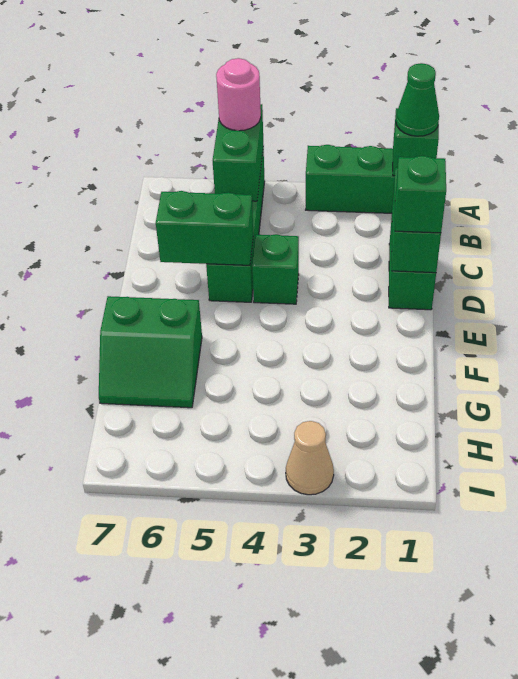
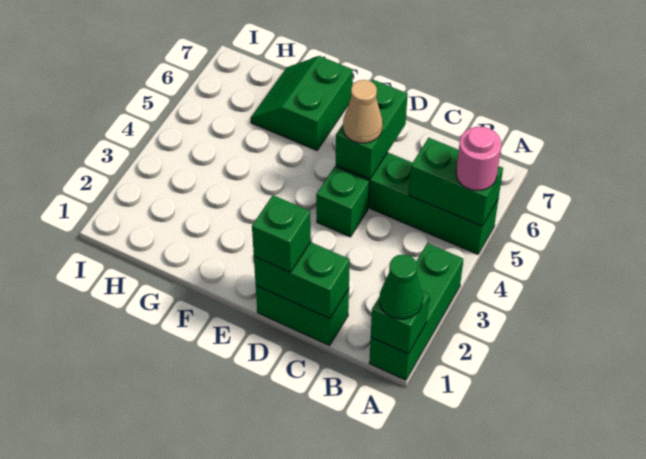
tan cone I3 level 1 -> tan cone D5 level 3

